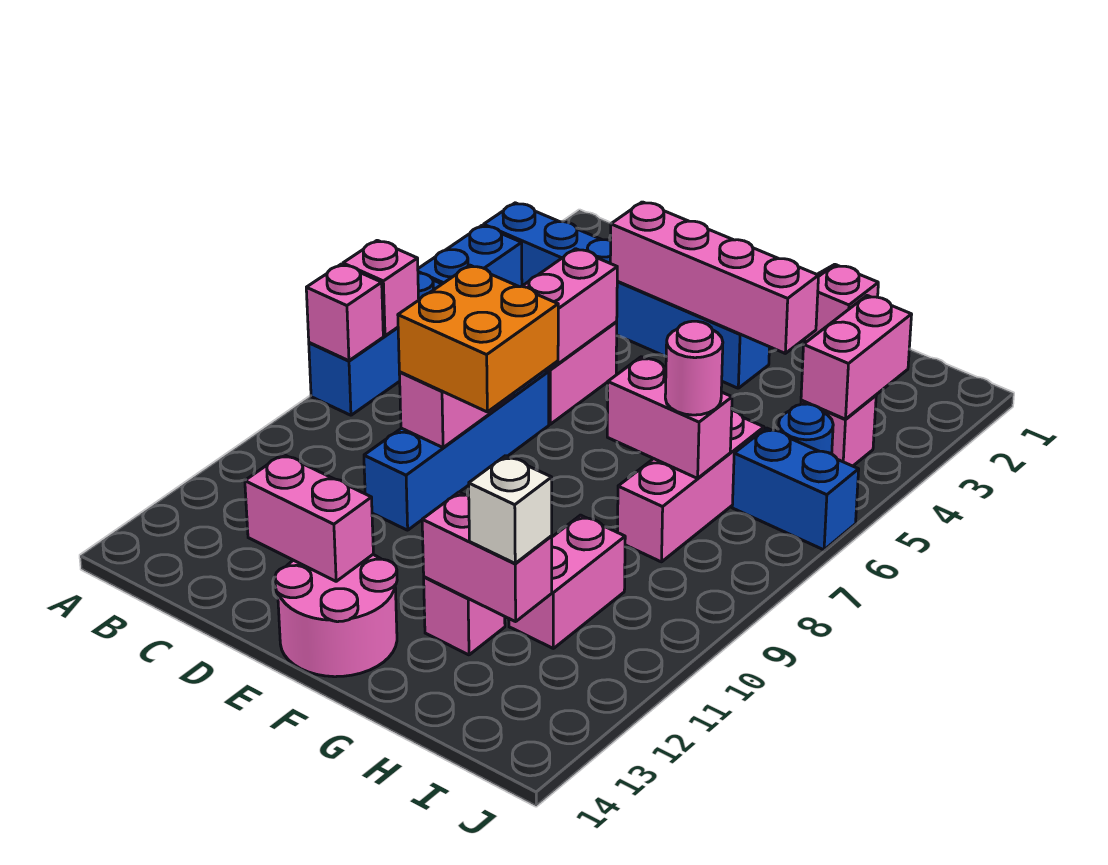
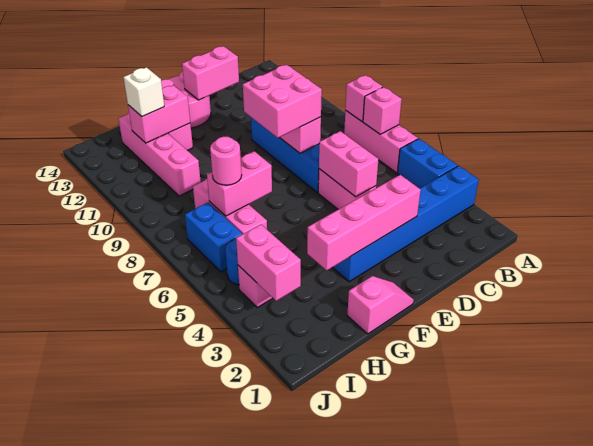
blue brick A6:A8 level 1 -> pink brick A6:A8 level 1
orange brick D8:E9 level 3 -> pink brick D8:E9 level 3
pink brick H10:H11 level 1 -> pink brick H10:H13 level 1
blue brick I6:J6 level 1 -> blue brick I6:I7 level 1

